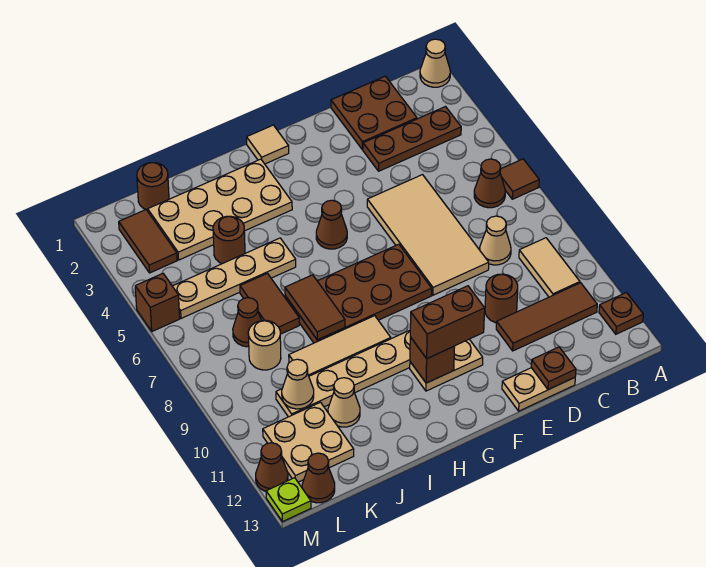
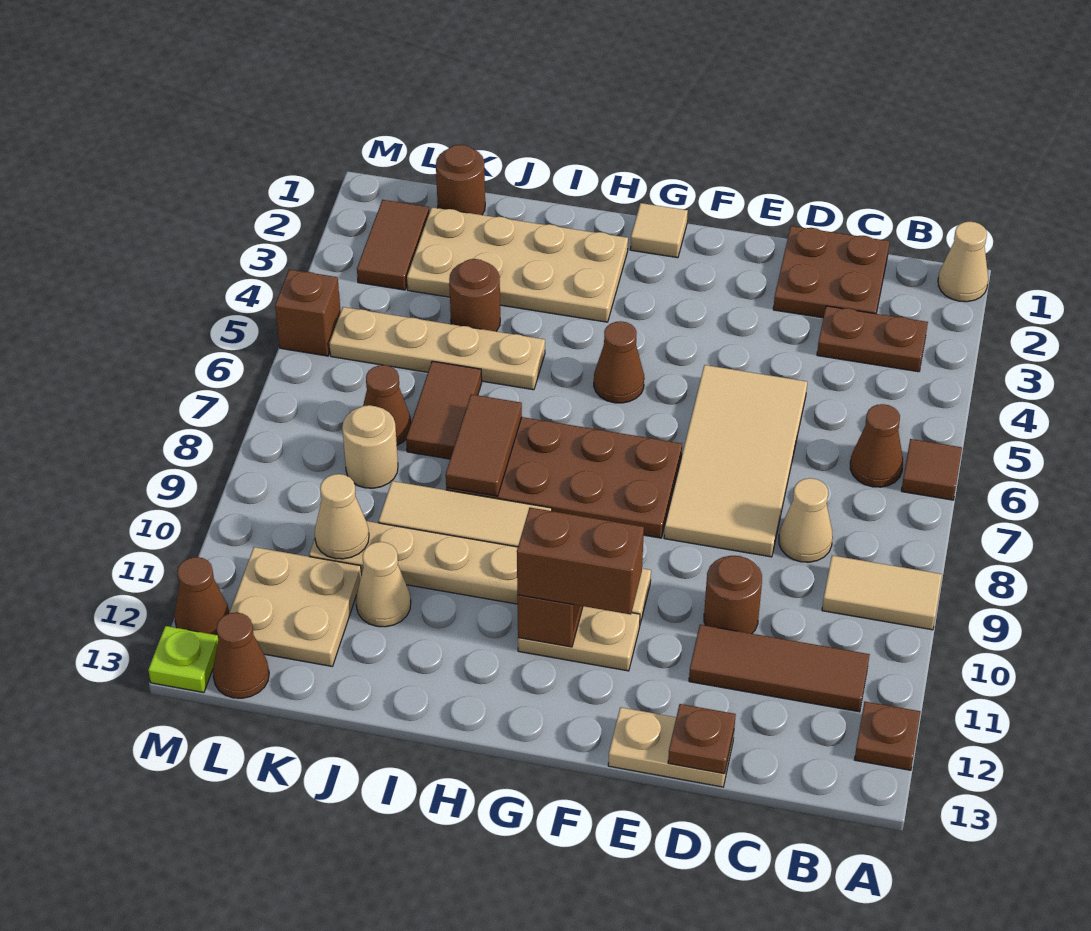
brown plate B3:D3 level 1 -> brown plate B3:C3 level 1
tan tile B9:B10 level 1 -> tan tile A9:B9 level 1

